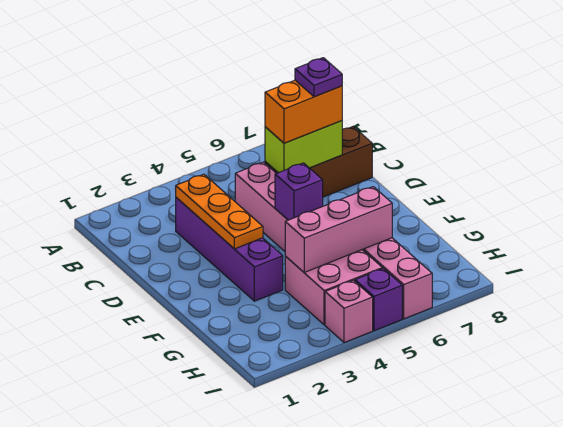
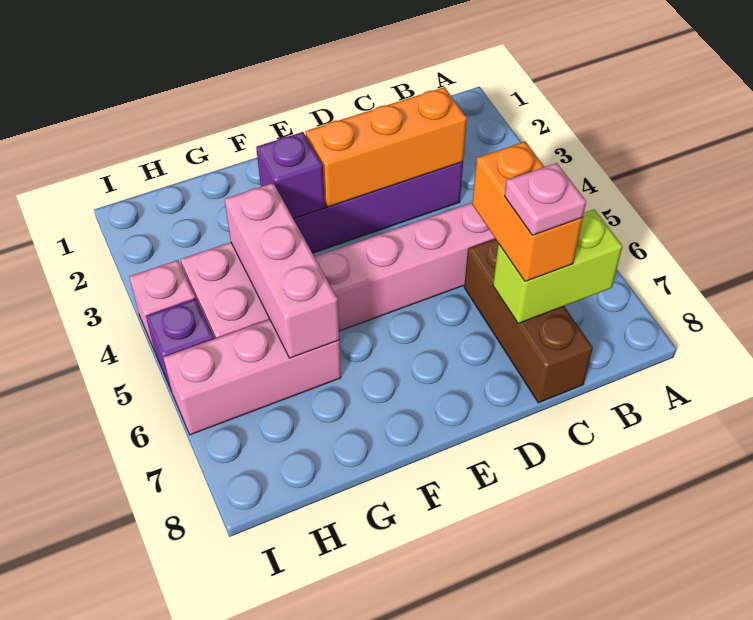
orange plate C3:E3 level 2 -> orange brick C3:E3 level 2
lime brick C6:C7 level 2 -> lime brick B7:C7 level 2
purple plate C7 level 4 -> pink plate C7 level 4
purple brick E5 level 2 -> purple brick F3 level 2

